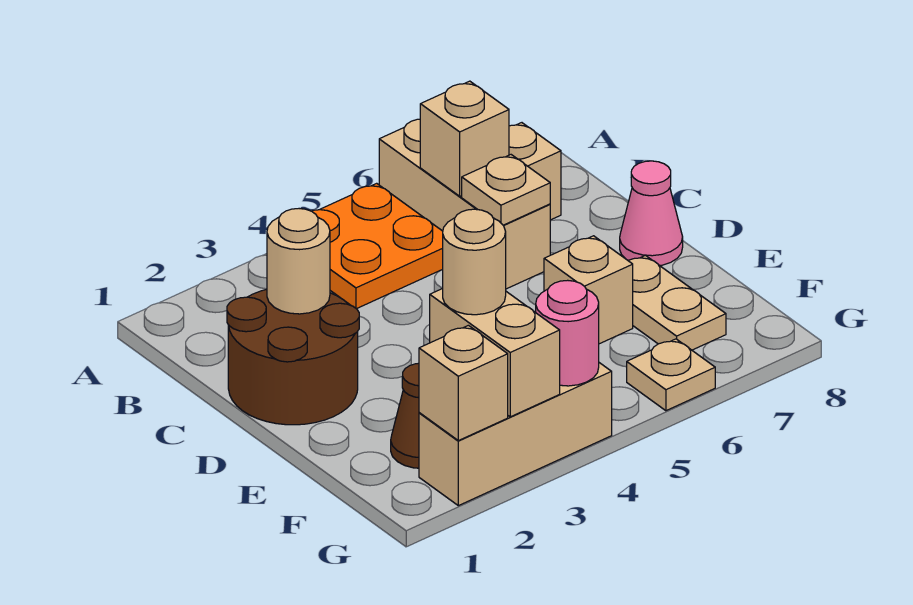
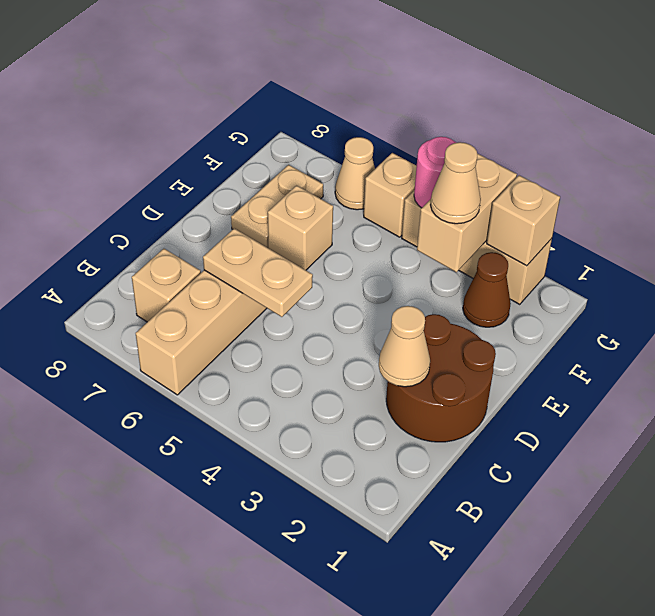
orange plate A4:B5 level 1 -> none
tan brick B6 level 2 -> tan brick G5 level 1
tan round brick C2 level 2 -> tan cone C2 level 2
tan plate C6 level 2 -> tan plate C5:C6 level 2
pink cone D8 level 1 -> none
tan round brick F3 level 3 -> tan cone F3 level 3
tan plate G6 level 1 -> tan cone G6 level 1

